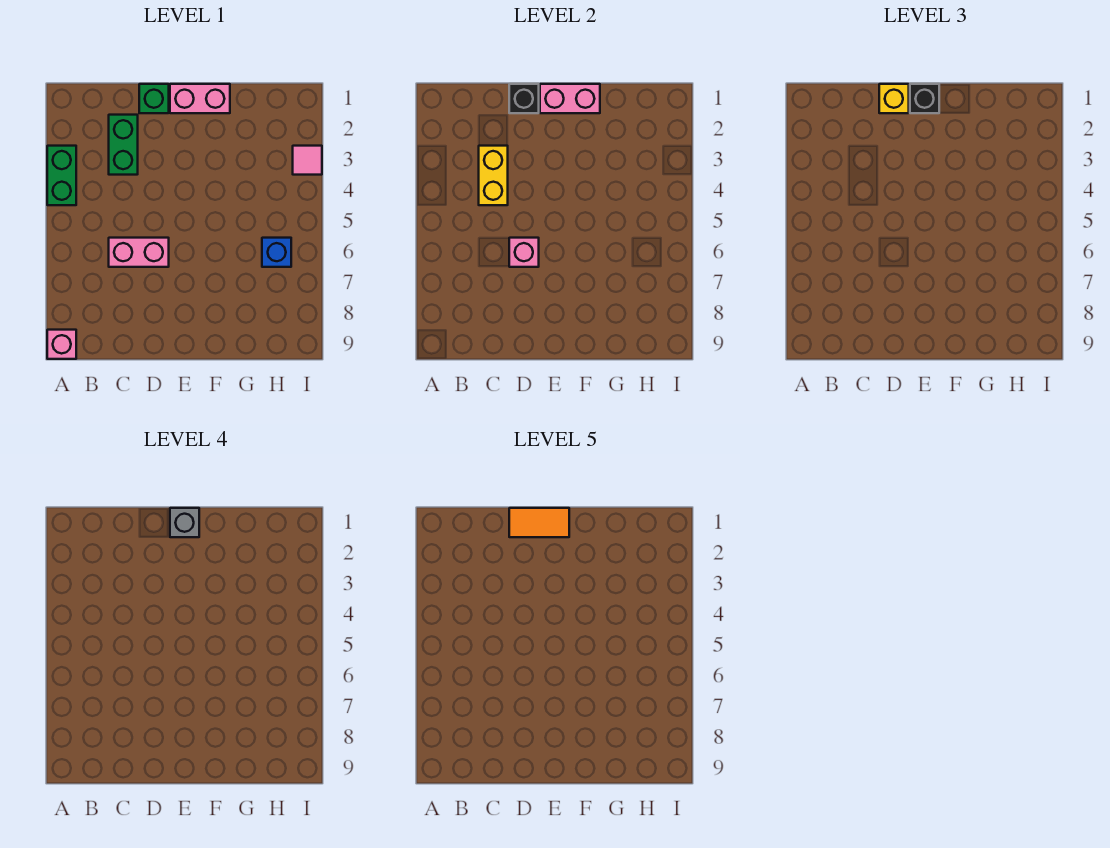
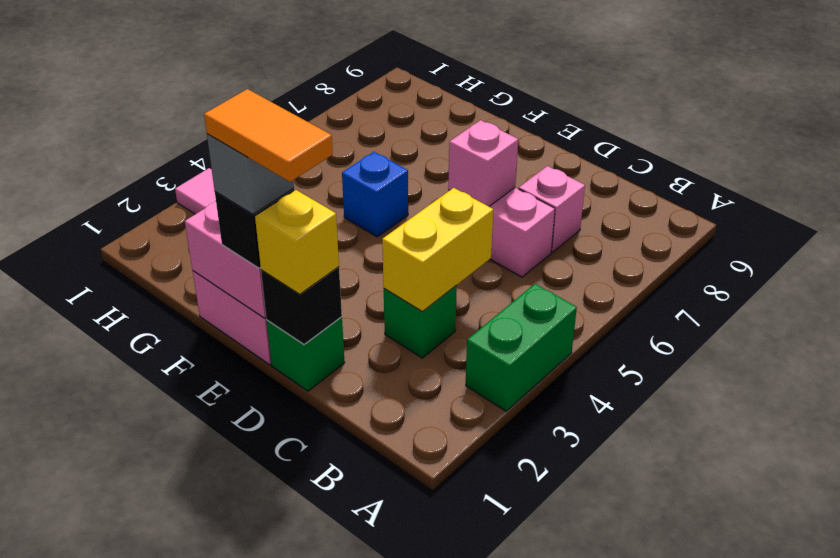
pink brick A9 level 1 -> pink brick C7 level 1
green brick C2:C3 level 1 -> green brick C3 level 1
blue brick H6 level 1 -> blue brick F5 level 1

